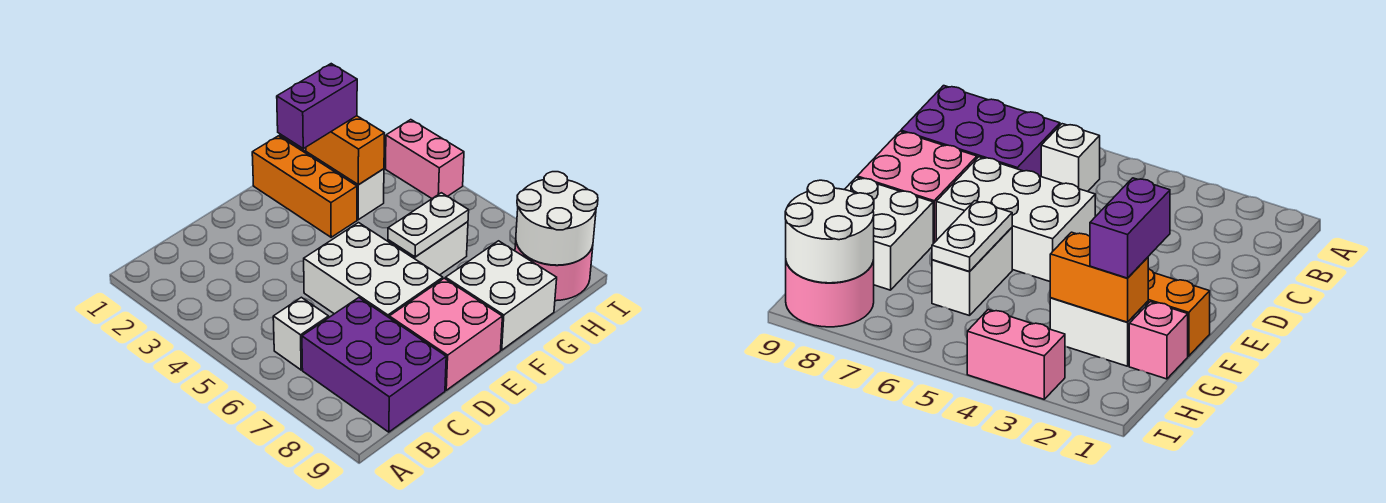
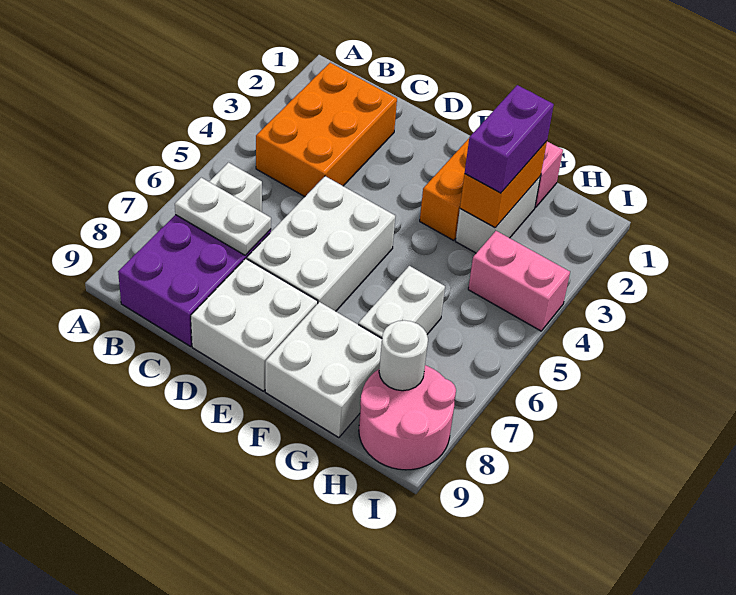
none -> orange brick B2:C4 level 1
pink brick D8:E9 level 1 -> white brick D8:E9 level 1
purple brick F2:G2 level 3 -> purple brick G2:G3 level 3
white brick F6:G6 level 1 -> white brick G6:G7 level 1
white plate F6:G6 level 2 -> white plate B7:C7 level 2
white round brick H8:I9 level 2 -> white round brick H8 level 2
pink brick I3:I4 level 1 -> pink brick H4:I4 level 1

